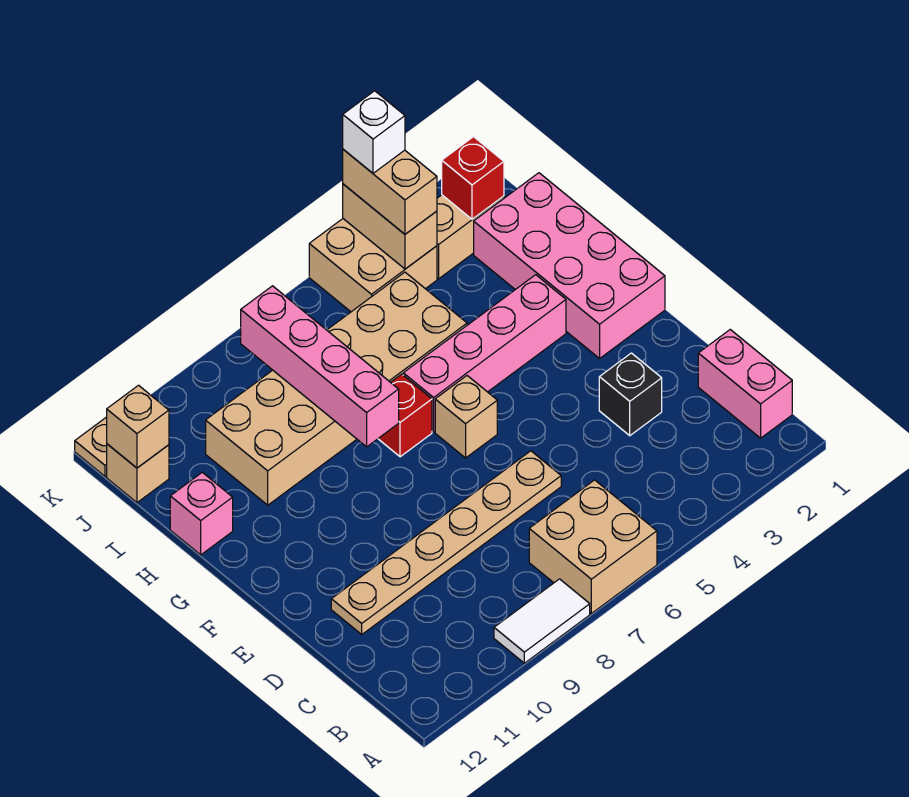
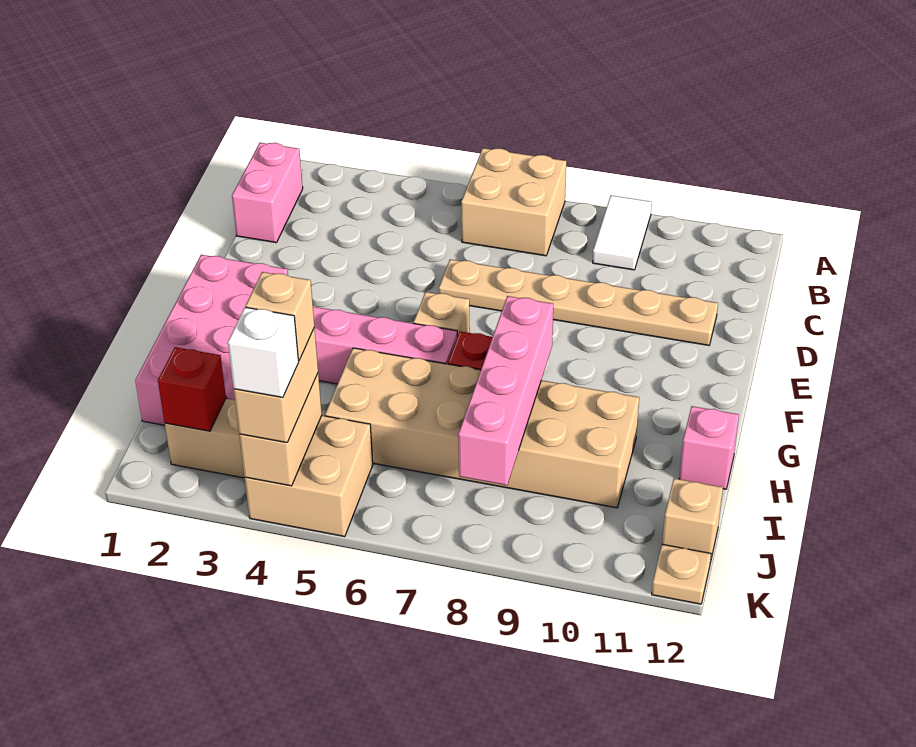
white tile A8:A9 level 1 -> white tile A9:B9 level 1
black brick D3 level 1 -> none
tan brick J12 level 2 -> tan brick J4 level 4

